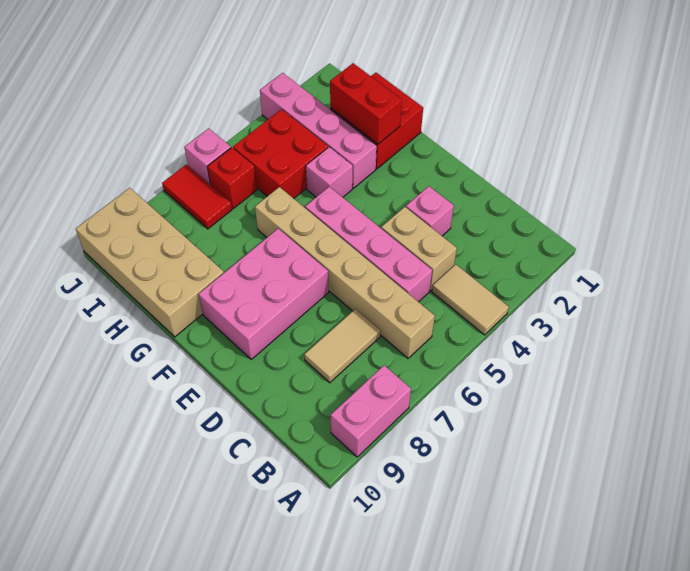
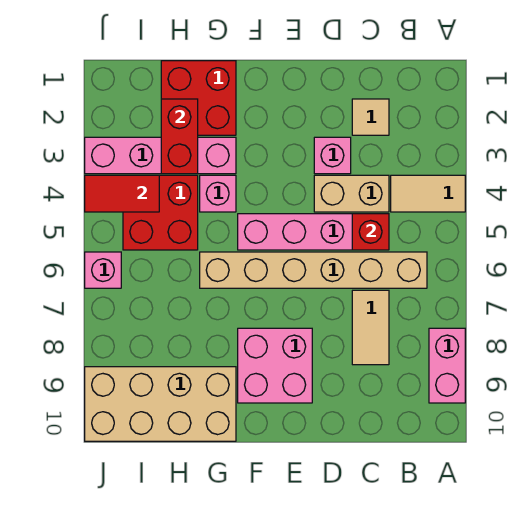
none -> tan tile C2 level 1
pink brick E7:F9 level 1 -> pink brick E8:F9 level 1
red brick G2:H2 level 2 -> red brick H2:H3 level 2
red brick I6 level 1 -> red brick C5 level 2
red tile I7:J7 level 1 -> red tile I4:J4 level 2

